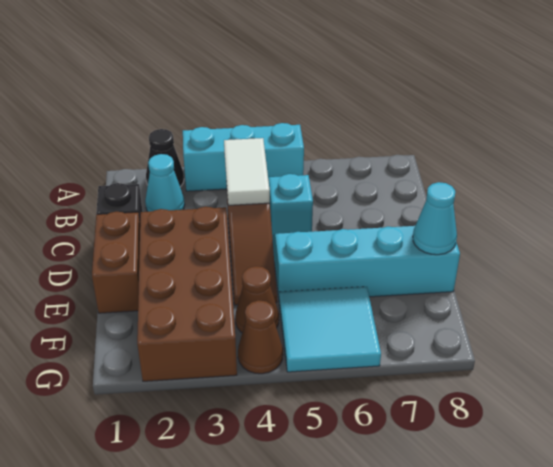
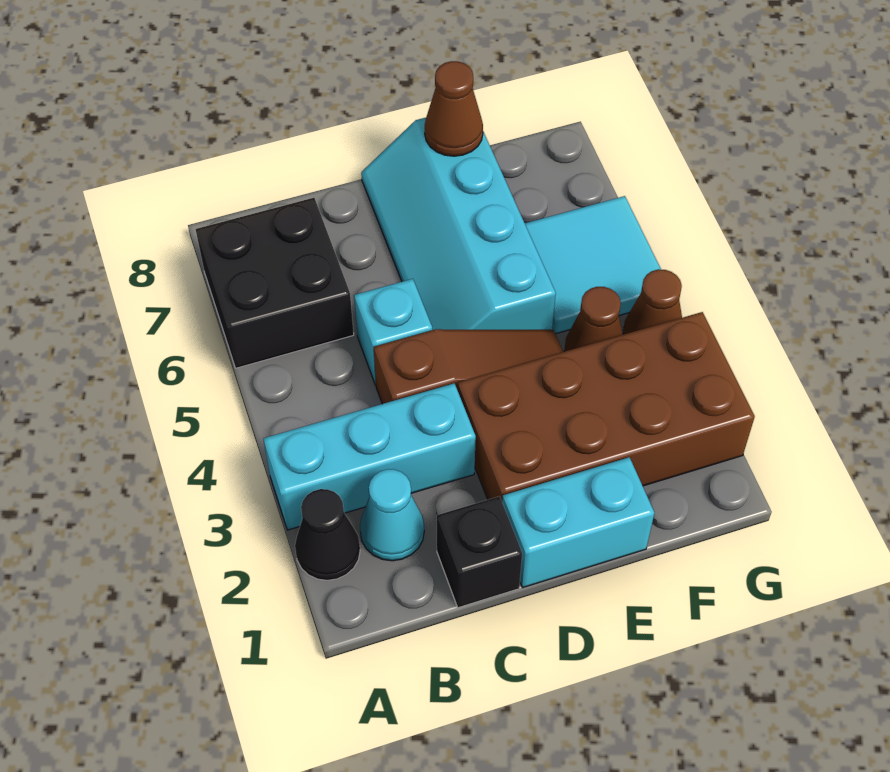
cyan brick A3:A5 level 1 -> cyan brick A3:C3 level 1
none -> black brick A6:B7 level 1
white tile B4:C4 level 2 -> none
brown brick D1:E1 level 1 -> cyan brick D1:E1 level 1
cyan cone E8 level 2 -> brown cone E8 level 2

